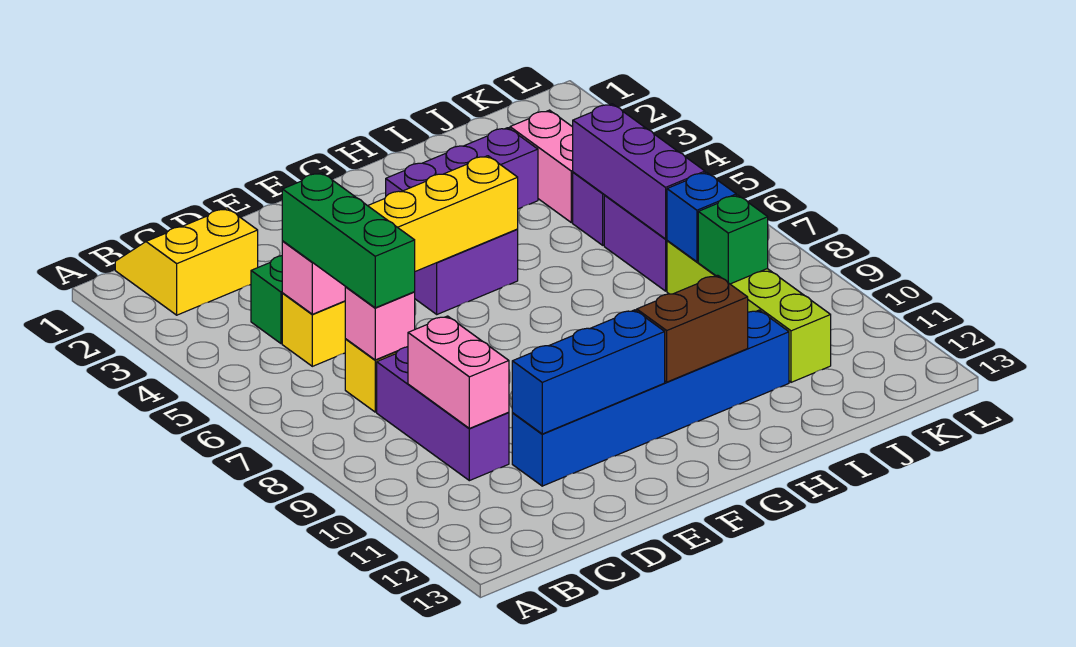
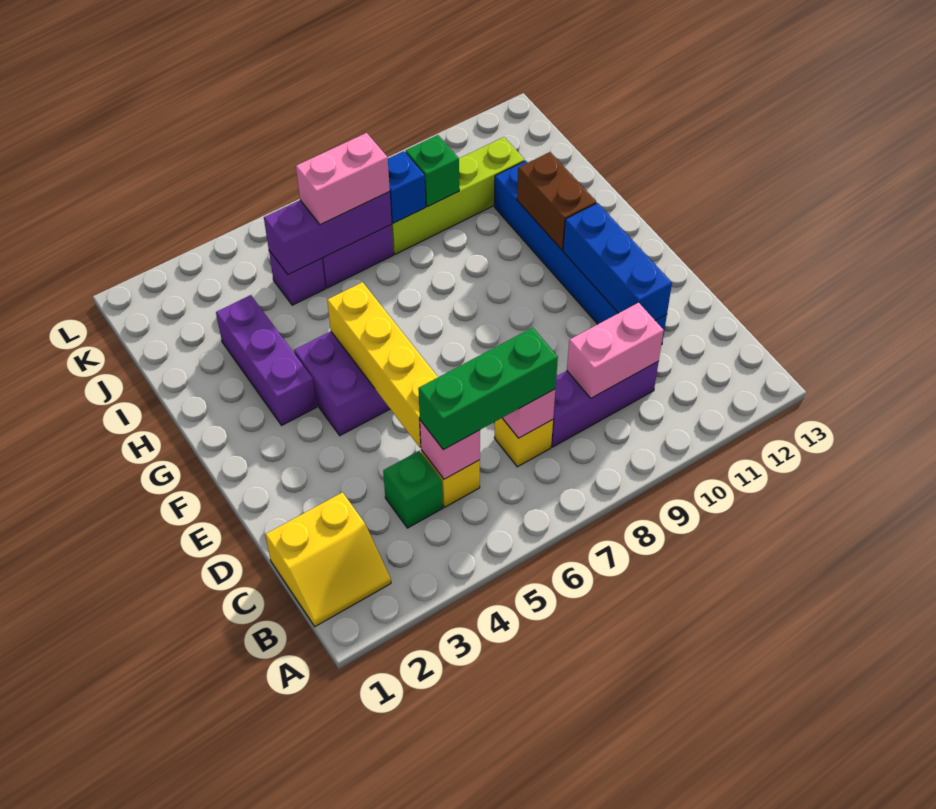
yellow slope B1:C2 level 1 top 2 -> yellow slope B1:C2 level 1 top C
pink brick J3:J4 level 1 -> pink brick J6:J7 level 3

